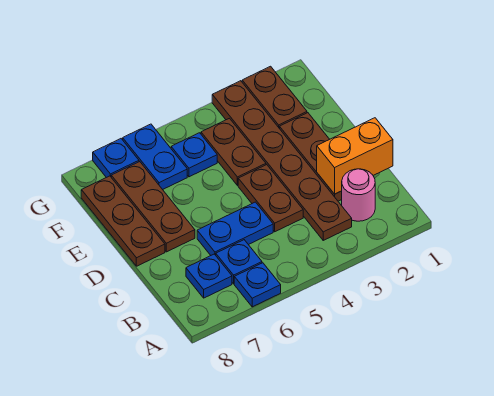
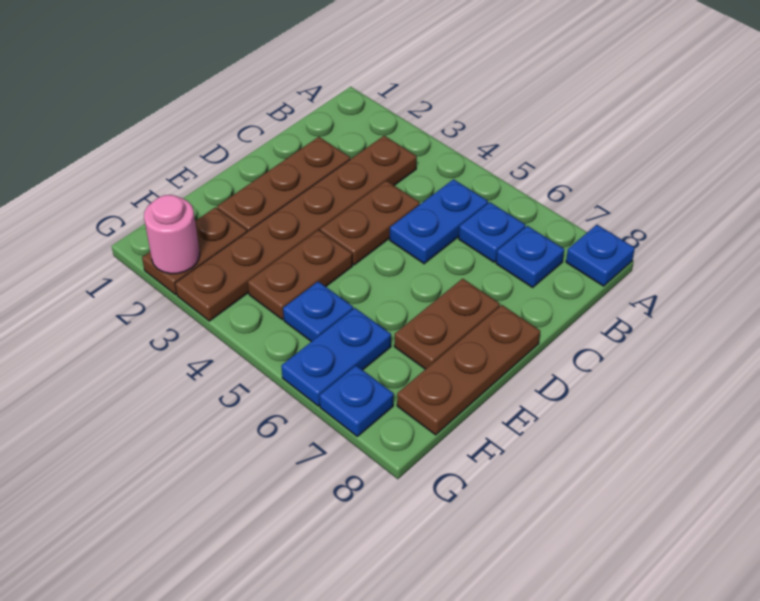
blue plate A6 level 1 -> blue plate A8 level 1
pink round brick B2 level 1 -> pink round brick G2 level 2
orange brick C1:C2 level 2 -> none
blue plate C5:C6 level 1 -> blue plate B5:C5 level 1
brown plate D7:F7 level 1 -> brown plate D7:E7 level 1

